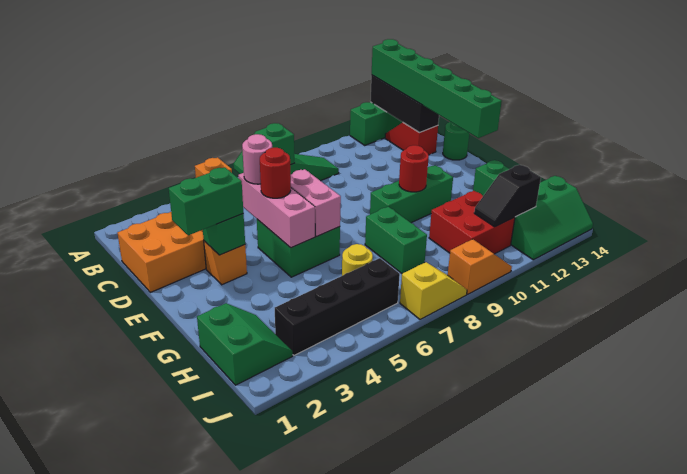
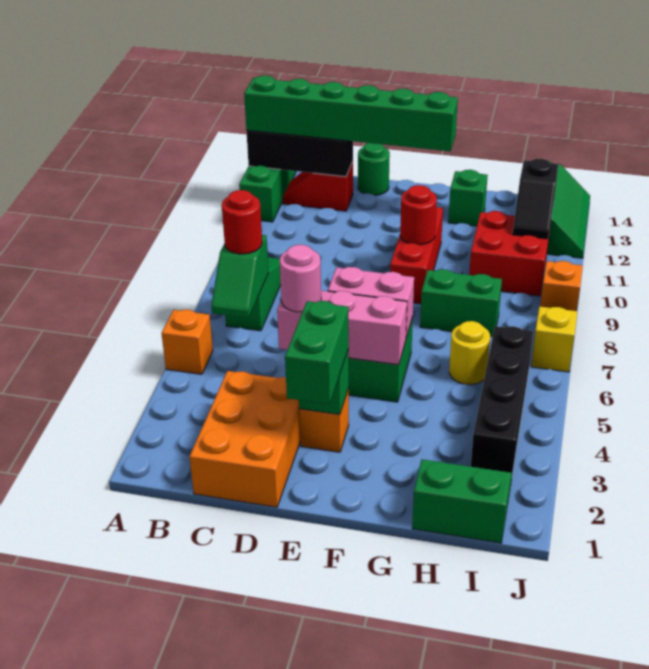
red round brick E5 level 3 -> red round brick B7 level 3
green brick F9:F11 level 1 -> red brick F9:F11 level 1

